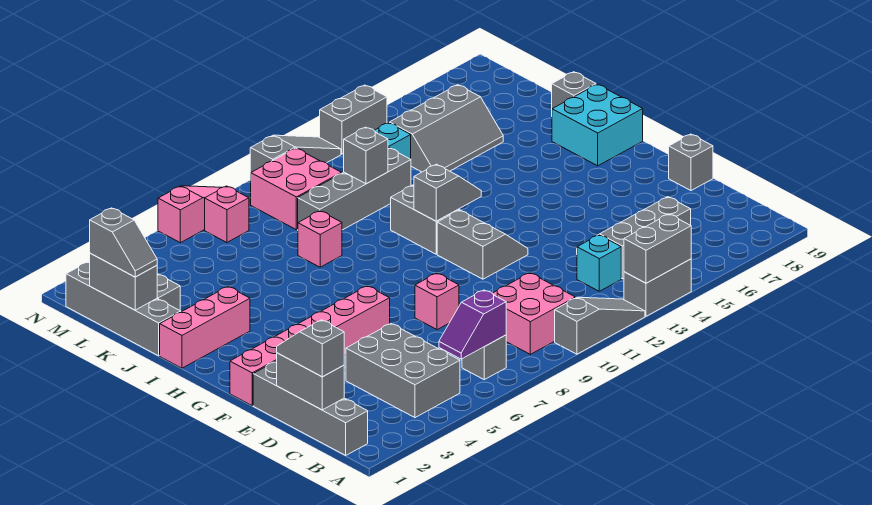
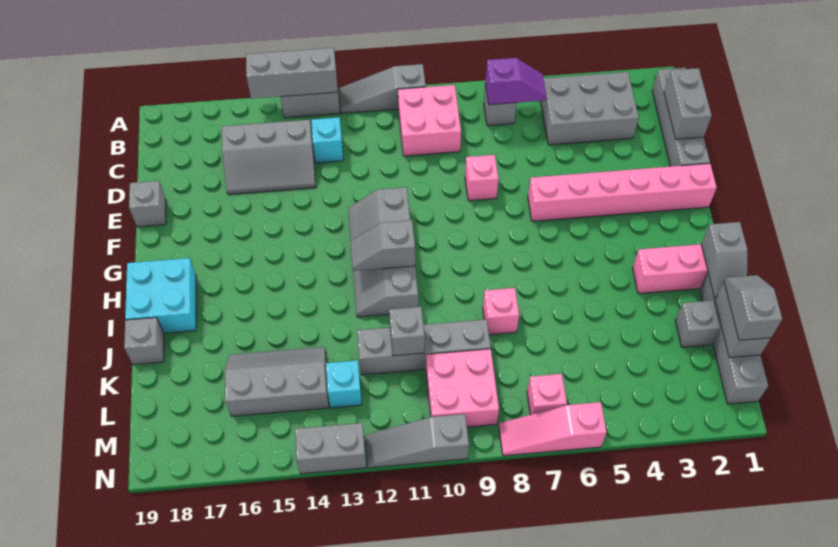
grey brick A13:A14 level 2 -> grey brick A13:A15 level 2
grey brick B4:D5 level 1 -> grey brick B3:C5 level 1
grey slope C1:D1 level 3 top C -> grey slope I1:J1 level 2 top I

